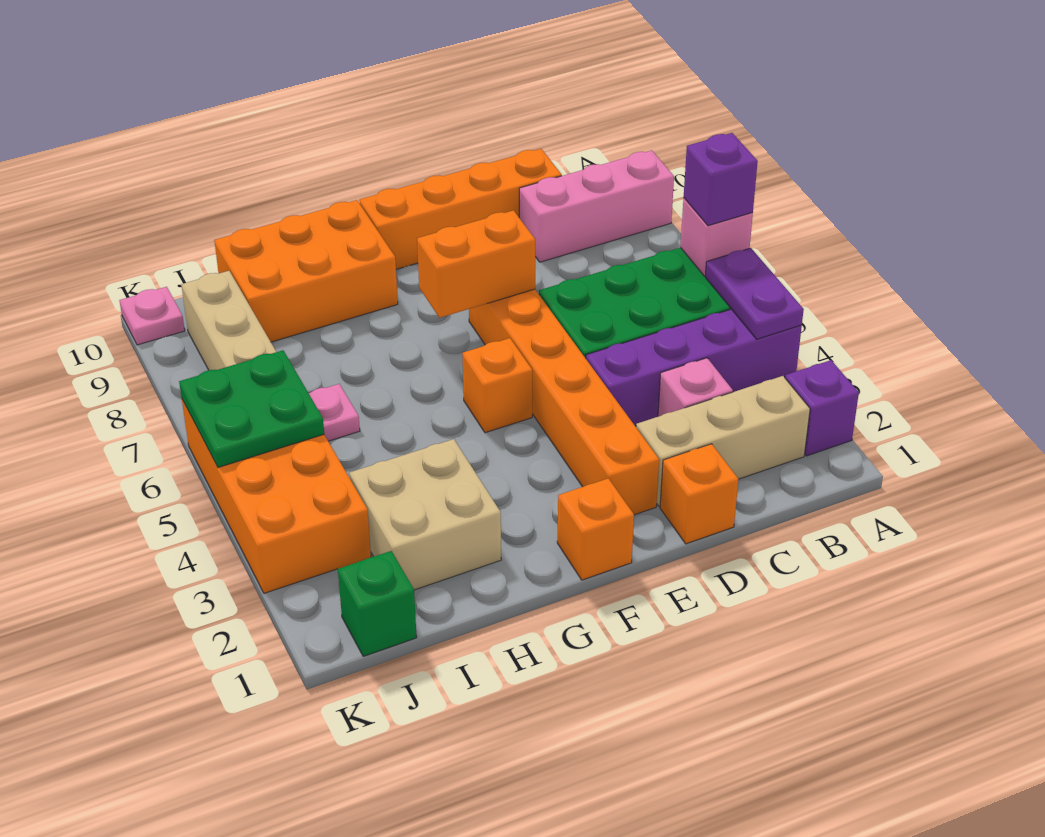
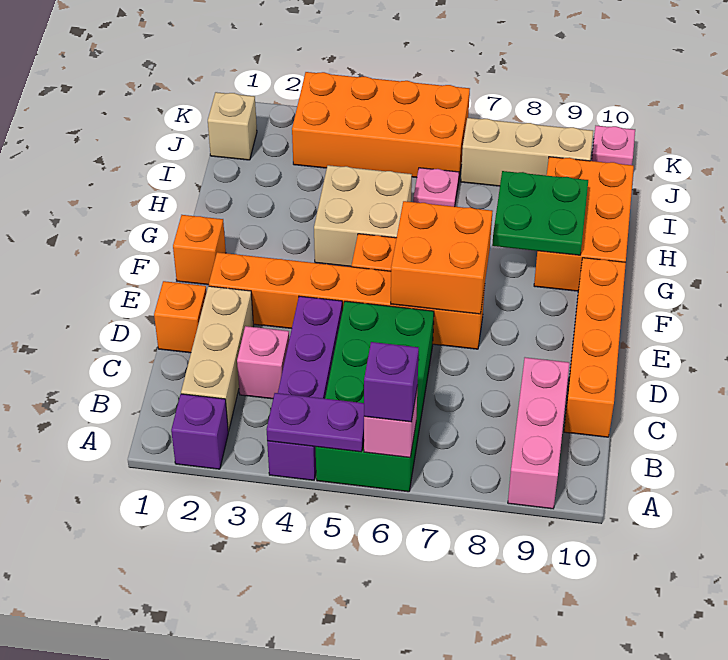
orange brick E7:F7 level 2 -> orange brick E6:F7 level 2
tan brick H2:I3 level 1 -> tan brick G4:H5 level 1
green brick J1 level 1 -> tan brick J1 level 1
green plate J5:K6 level 2 -> green plate G8:H9 level 2

